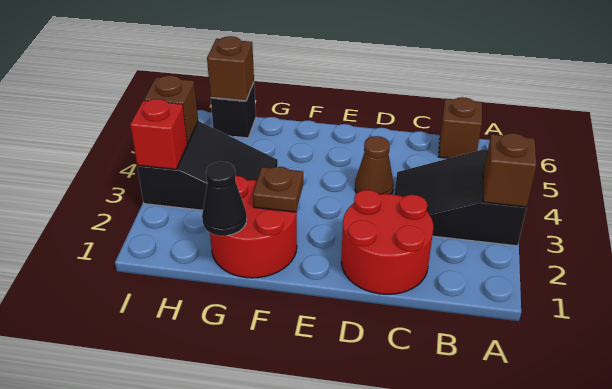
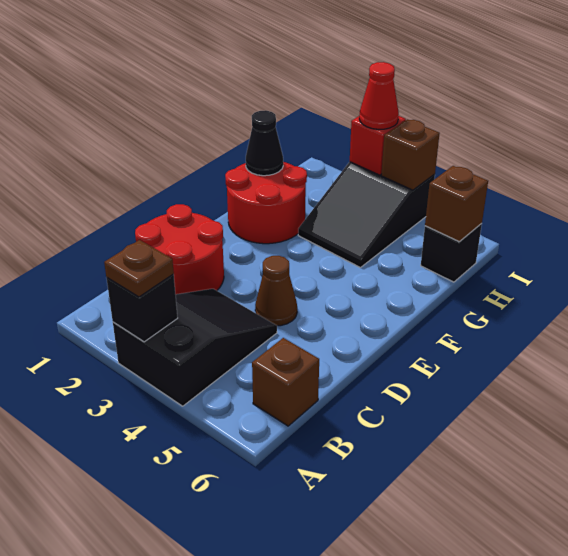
brown brick A3 level 2 -> black brick A3 level 2
brown plate F2 level 2 -> brown plate A3 level 3
none -> red cone I3 level 3

